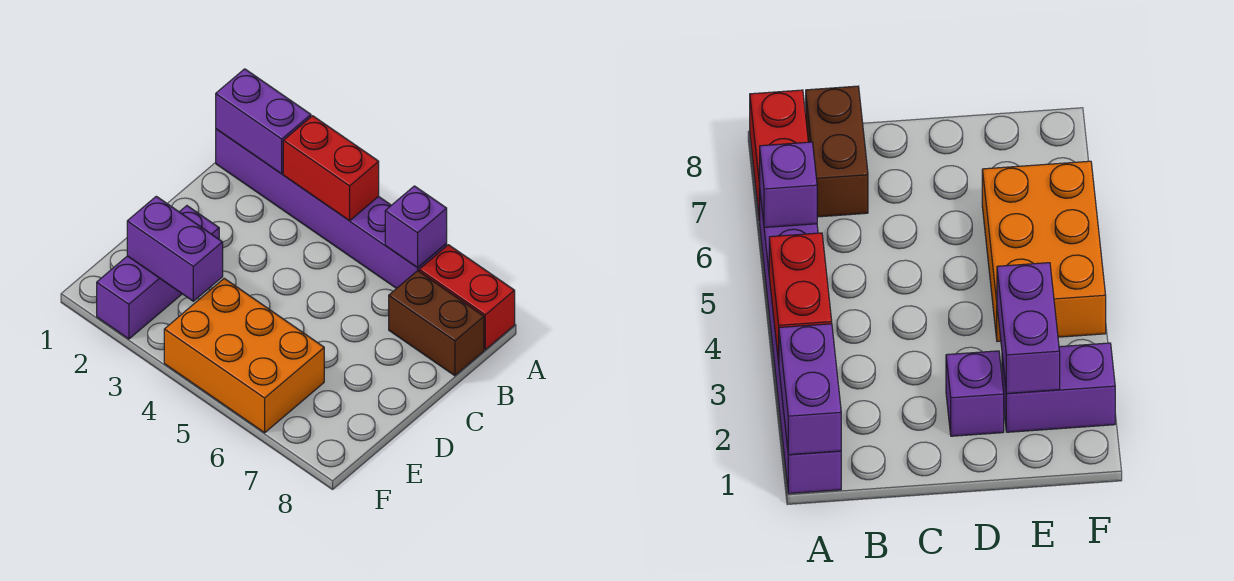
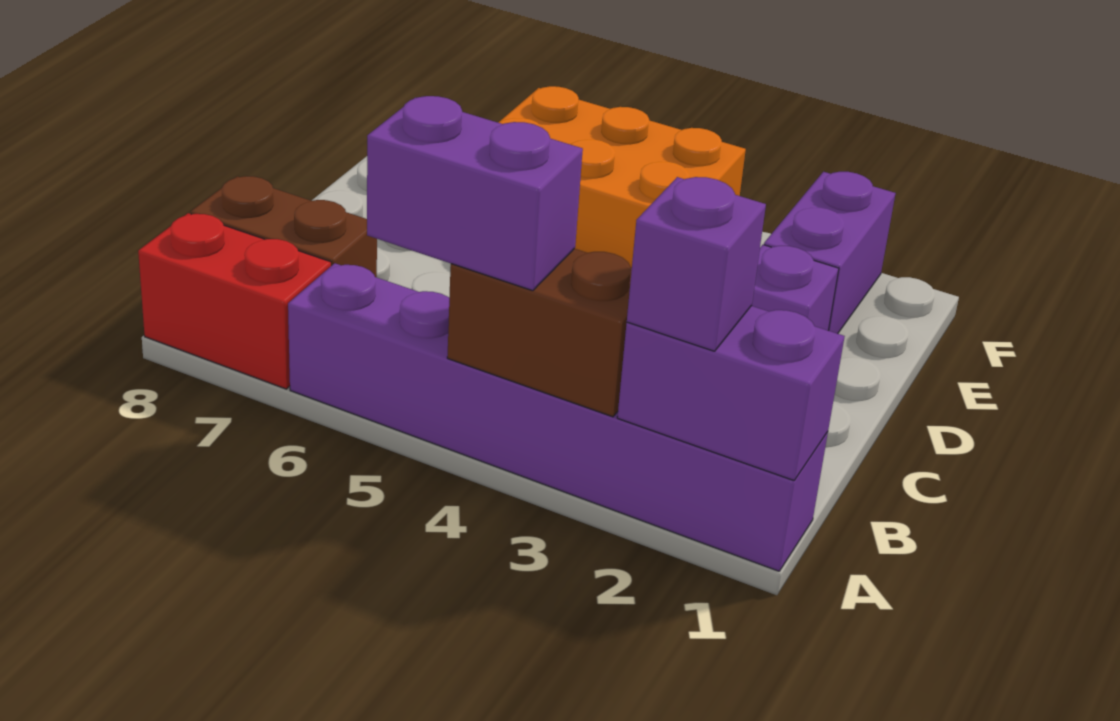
red brick A3:A4 level 2 -> brown brick A3:A4 level 2
purple brick A6 level 2 -> purple brick A2 level 3
purple brick E2:E3 level 2 -> purple brick A4:A5 level 3

